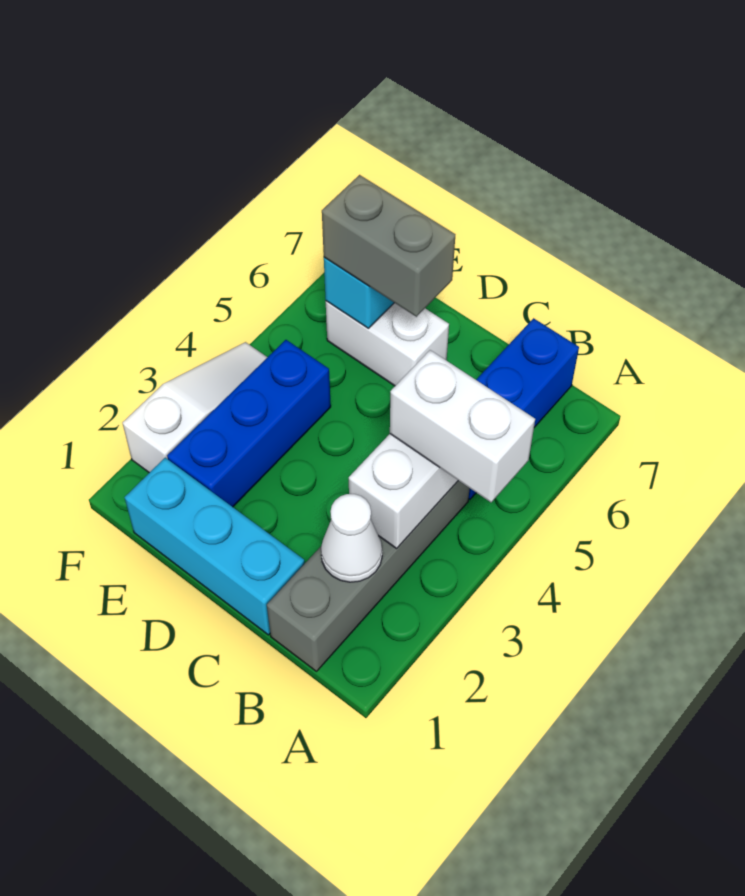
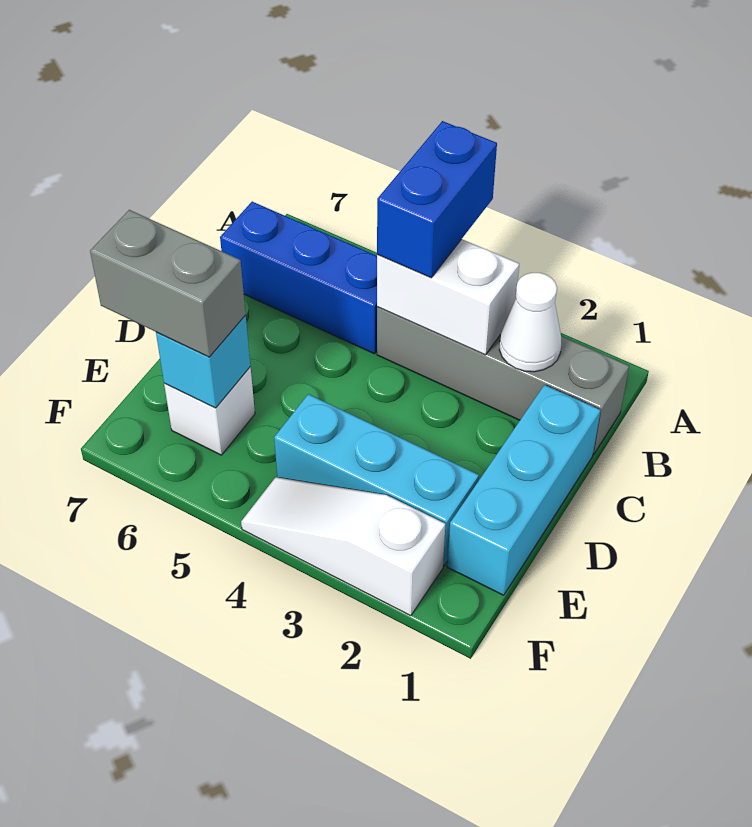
white brick A4:B4 level 3 -> blue brick A4:B4 level 3
white brick D6:E6 level 1 -> white brick E6 level 1
grey brick D6:E6 level 3 -> grey brick E6:E7 level 3
blue brick E2:E4 level 1 -> cyan brick E2:E4 level 1

